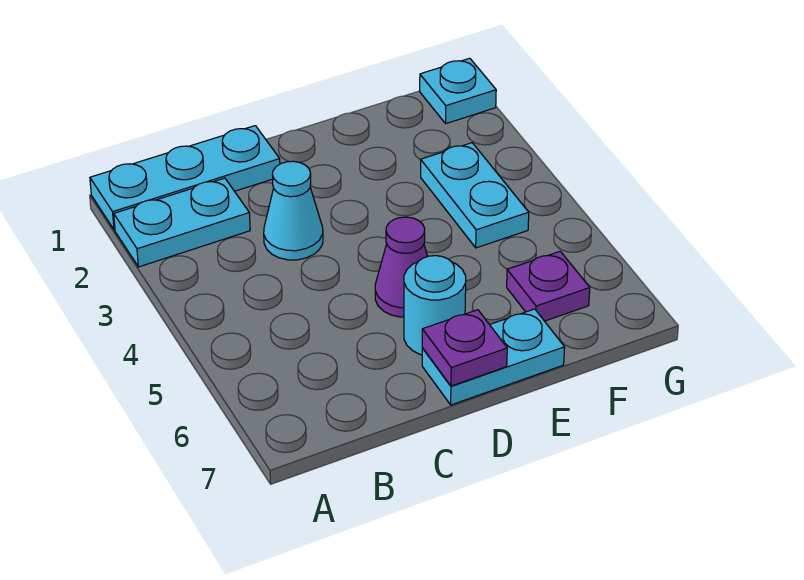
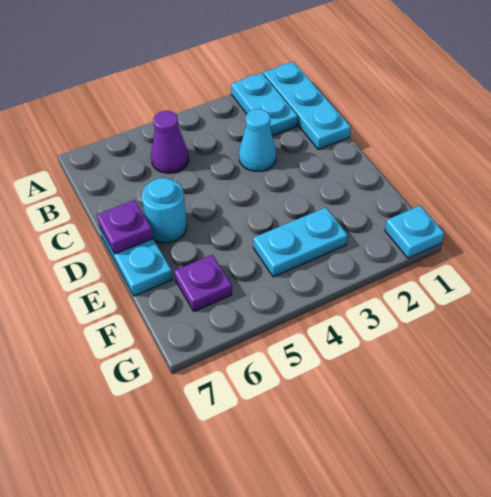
purple cone D5 level 1 -> purple cone B5 level 1

